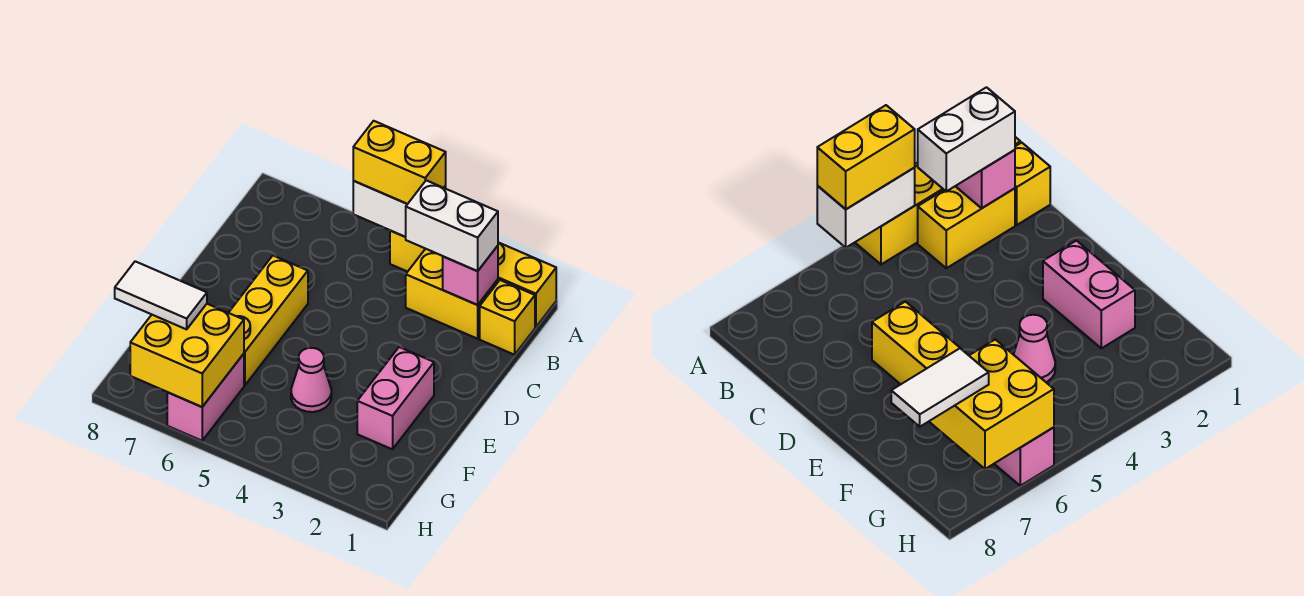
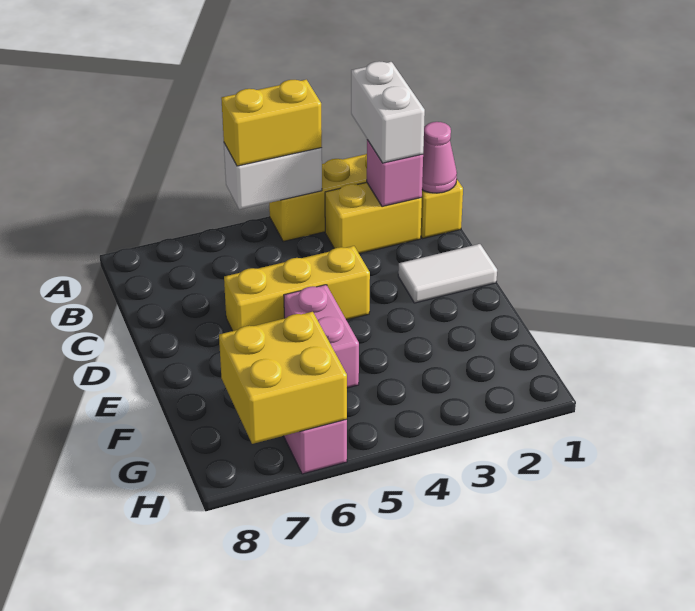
white brick B2:B3 level 3 -> white brick A2:B2 level 3
yellow brick D6:F6 level 1 -> yellow brick D4:D6 level 1
pink brick E2:F2 level 1 -> pink brick E5:F5 level 1
pink cone F4 level 1 -> pink cone B1 level 2
white tile G7:G8 level 3 -> white tile D1:D2 level 1

